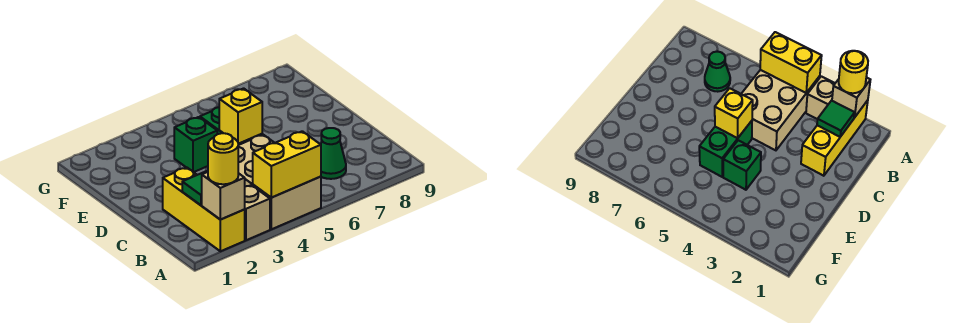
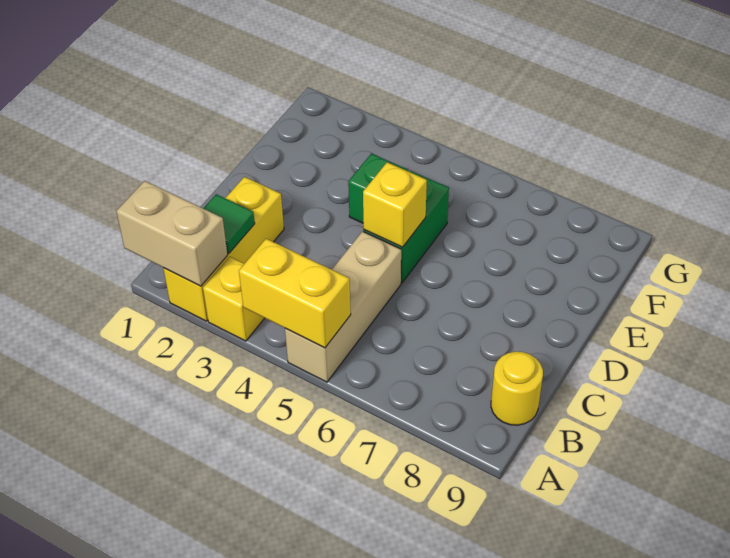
tan brick A2 level 2 -> tan brick A1:A2 level 2
yellow round brick A2 level 3 -> yellow round brick B9 level 1
tan brick A3 level 1 -> yellow brick A3 level 1
tan brick A4:C5 level 1 -> tan brick A5:C5 level 1
green cone B7 level 1 -> none

